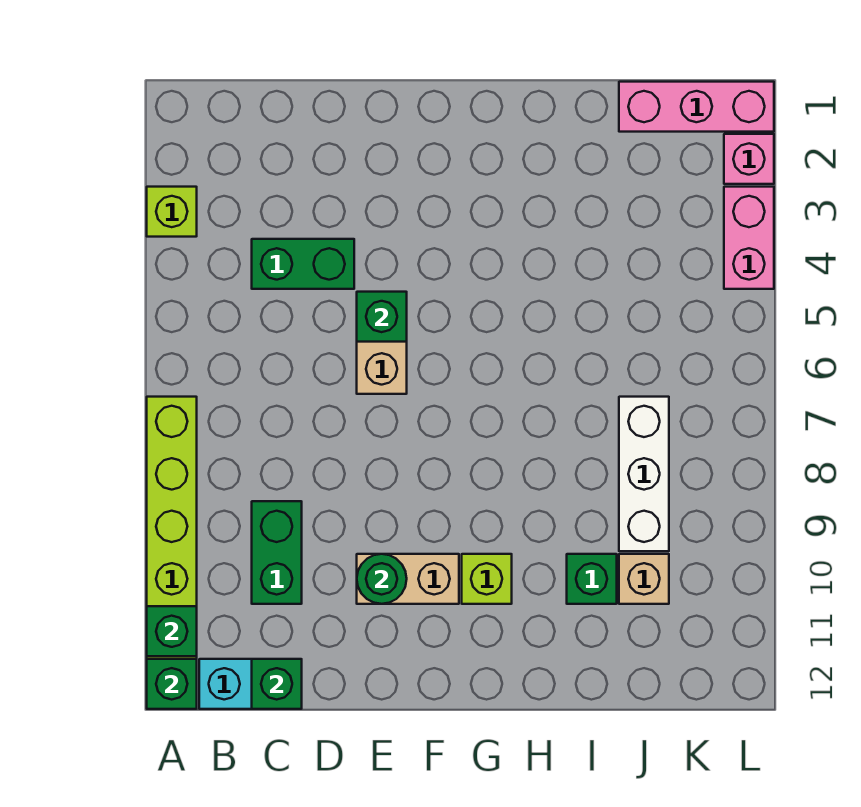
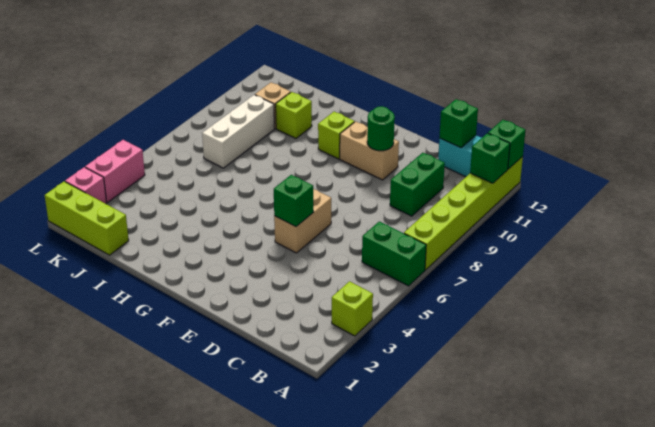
green brick C4:D4 level 1 -> green brick A6:B6 level 1
green brick I10 level 1 -> lime brick I10 level 1
pink brick J1:L1 level 1 -> lime brick J1:L1 level 1

